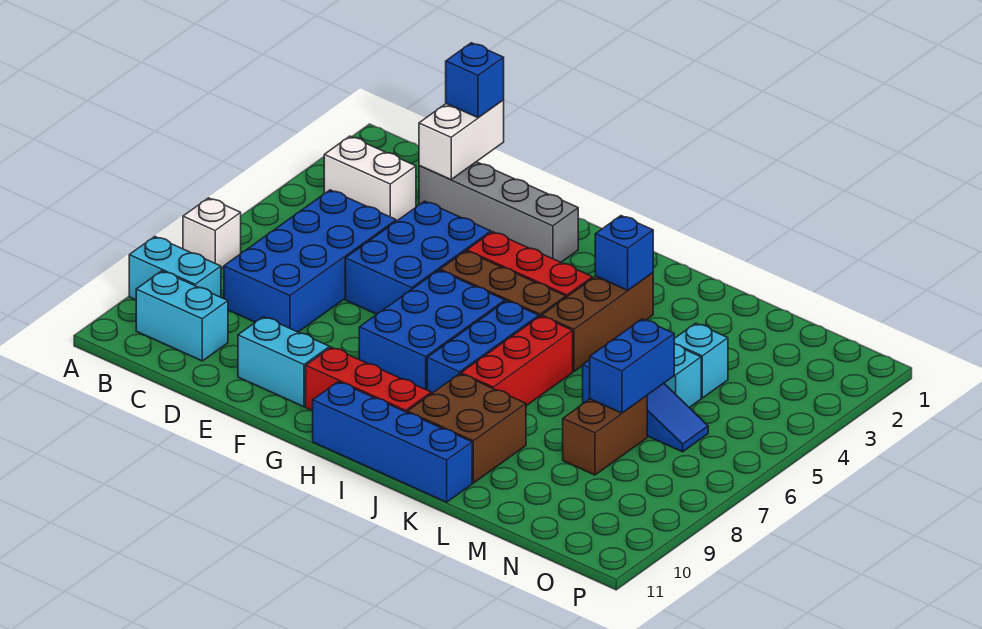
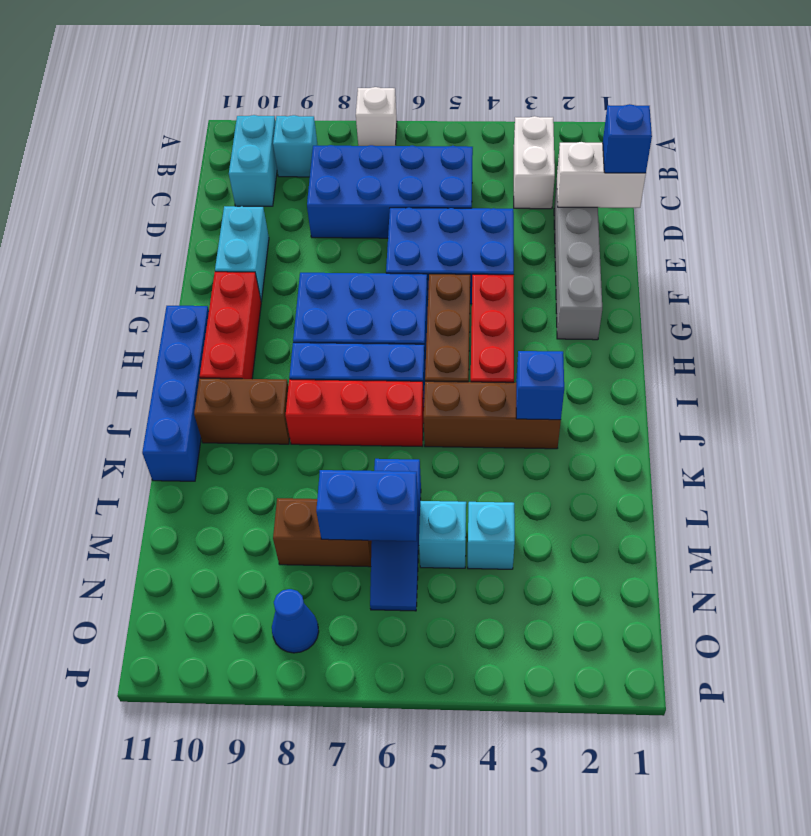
cyan brick A9:B9 level 1 -> cyan brick B9 level 1
brown brick J9:K10 level 1 -> brown brick J9:J10 level 1
none -> blue cone O8 level 1

